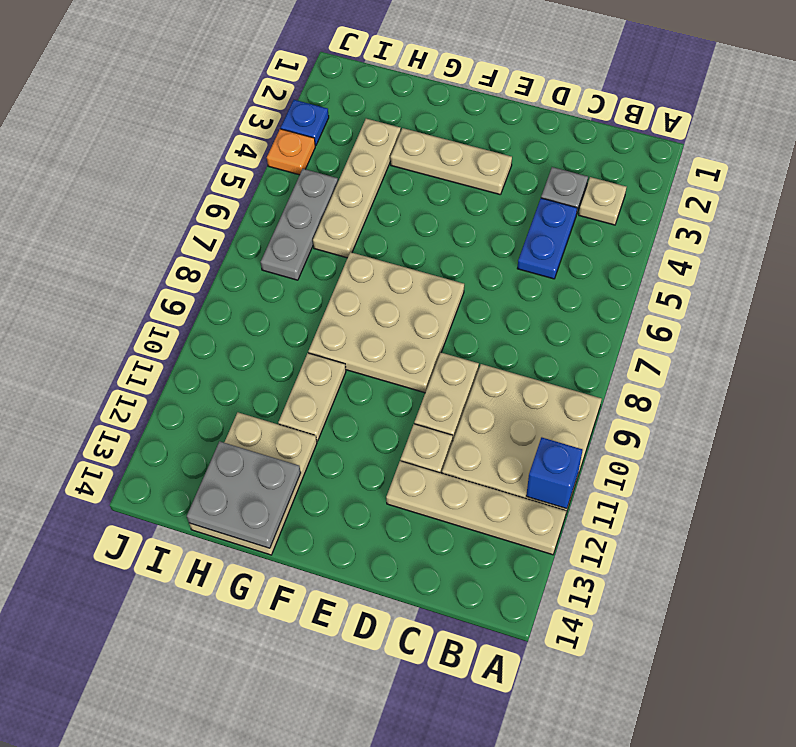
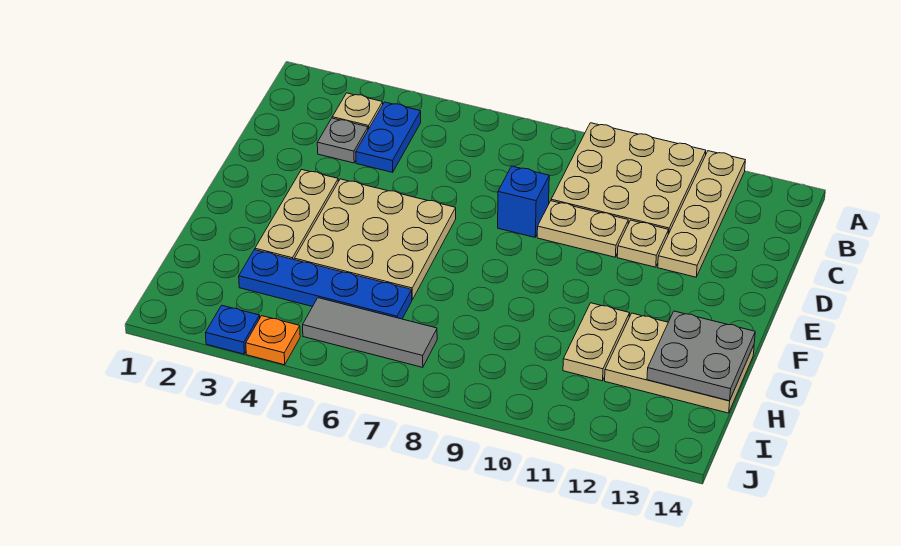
blue brick A11 level 2 -> blue brick D8 level 1
blue plate C4:C5 level 1 -> blue plate B4:C4 level 1
tan plate E7:G9 level 1 -> tan plate E4:G6 level 1
tan plate G10:G11 level 1 -> tan plate G11:H11 level 1
tan plate H3:H6 level 1 -> blue plate H3:H6 level 1
grey plate I5:I7 level 1 -> grey tile I5:I7 level 1

